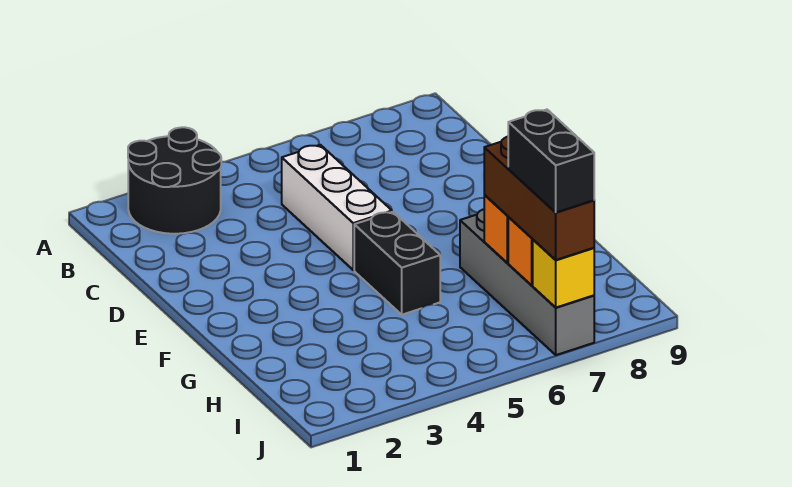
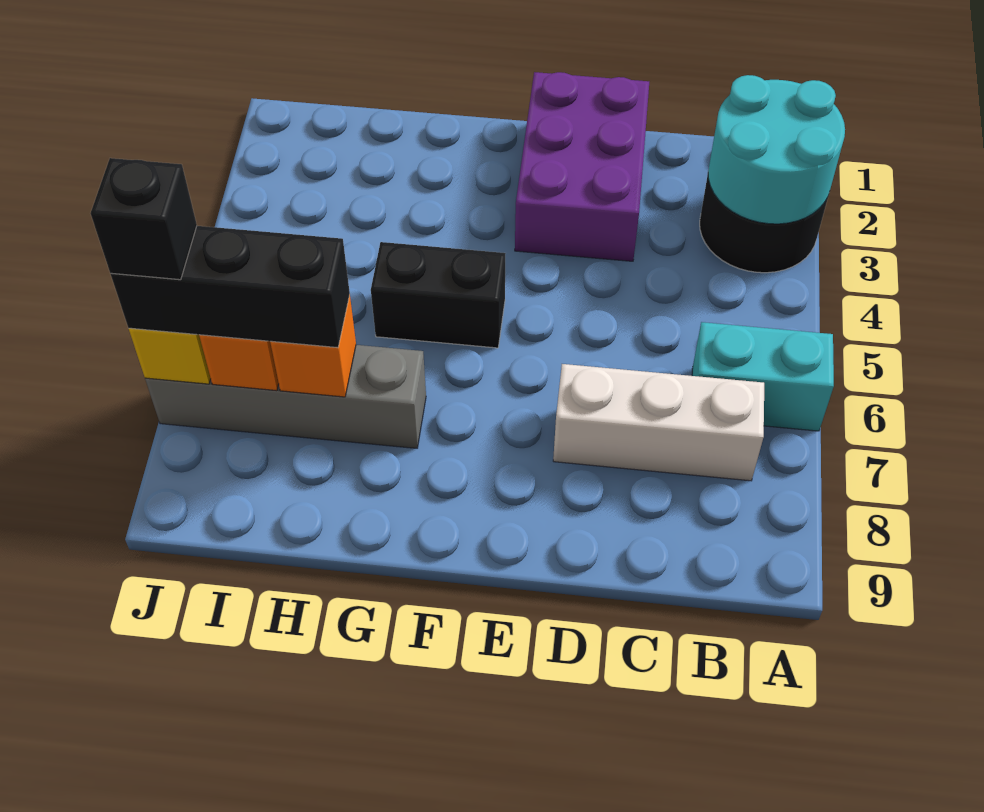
none -> cyan round brick A2:B3 level 2
none -> cyan brick A6:B6 level 1
white brick C5:E5 level 1 -> white brick B7:D7 level 1
none -> purple brick D1:E3 level 1
brown brick H7:J7 level 3 -> black brick H7:J7 level 3
black brick I7:J7 level 4 -> black brick J7 level 4

